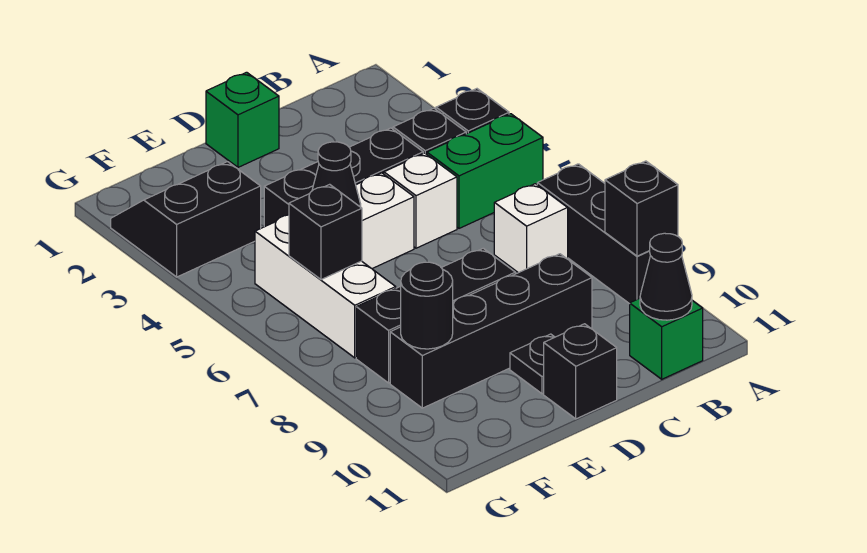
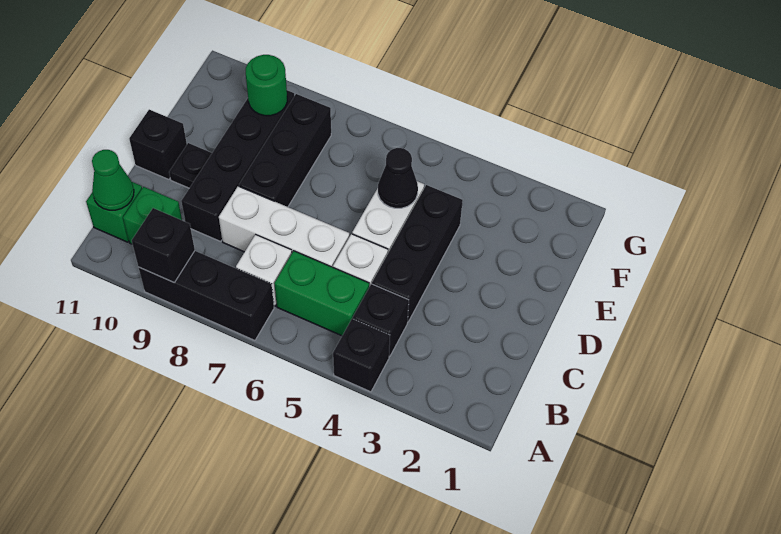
green brick A5:B5 level 1 -> green brick B5:B6 level 1
black cone B11 level 2 -> green cone B11 level 2
green brick D1 level 1 -> green brick B10 level 1
black slope F2:G3 level 1 top 3 -> none
white brick F5:F7 level 1 -> white brick C6:C8 level 1
black brick F6 level 2 -> none
black round brick F9 level 2 -> green round brick F9 level 2

